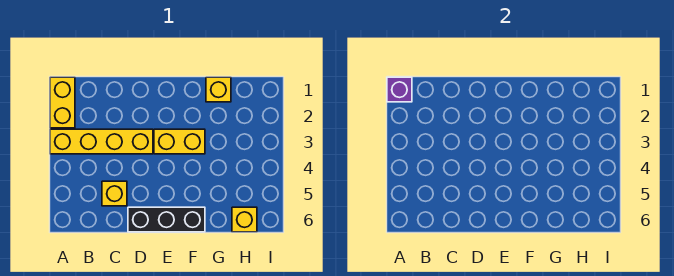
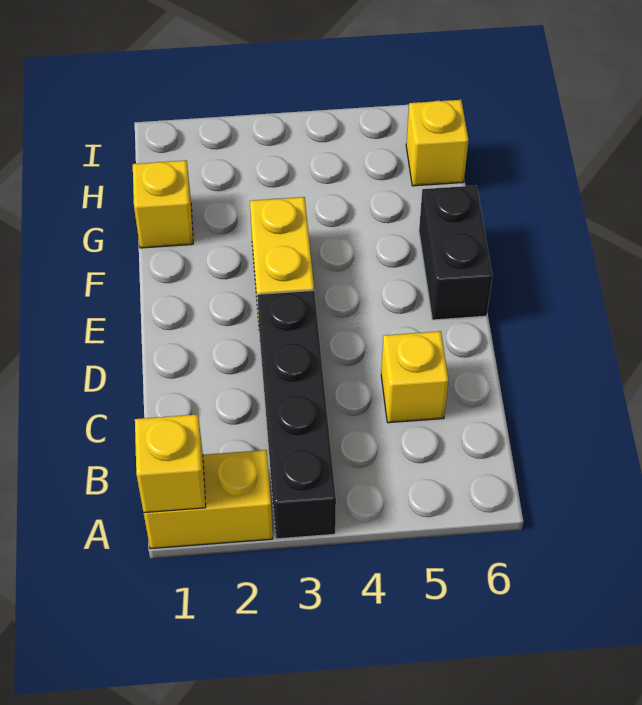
purple brick A1 level 2 -> yellow brick A1 level 2
yellow brick A3:D3 level 1 -> black brick A3:D3 level 1
black brick D6:F6 level 1 -> black brick E6:F6 level 1

